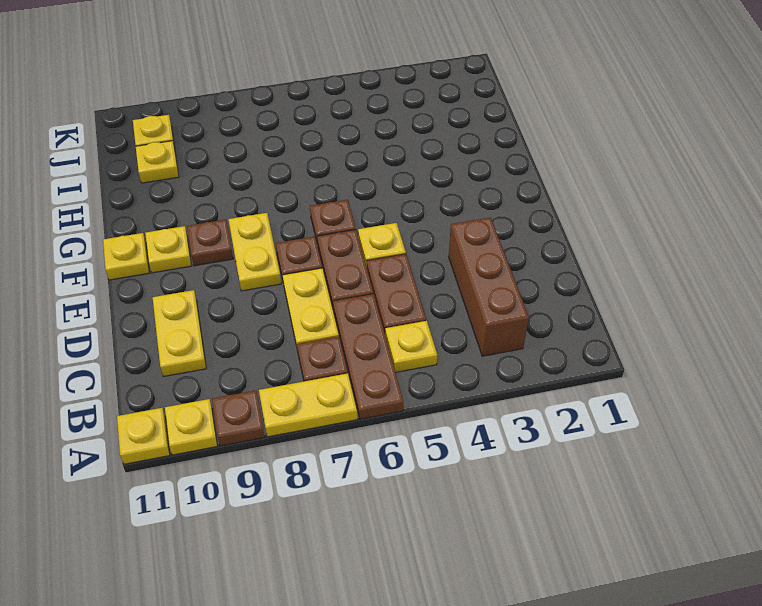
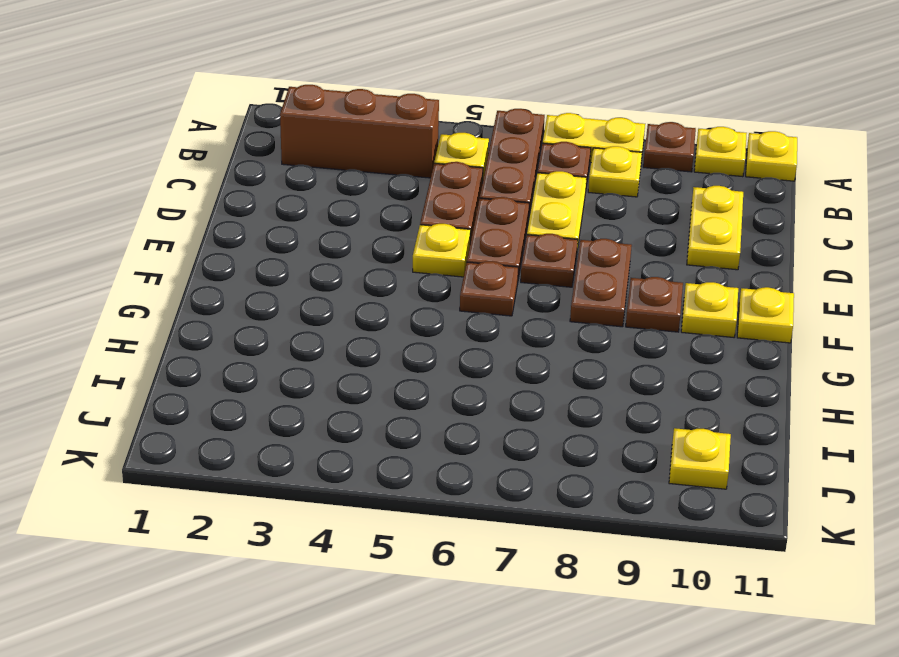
brown brick B3:D3 level 1 -> brown brick B2:B4 level 1
yellow plate E8:F8 level 1 -> brown plate E8:F8 level 1
yellow plate I10 level 1 -> yellow plate B8 level 1

